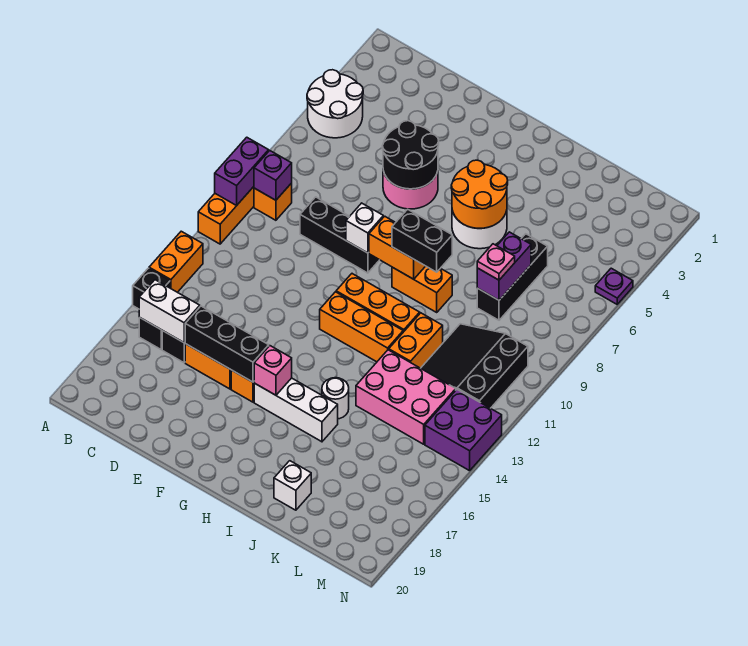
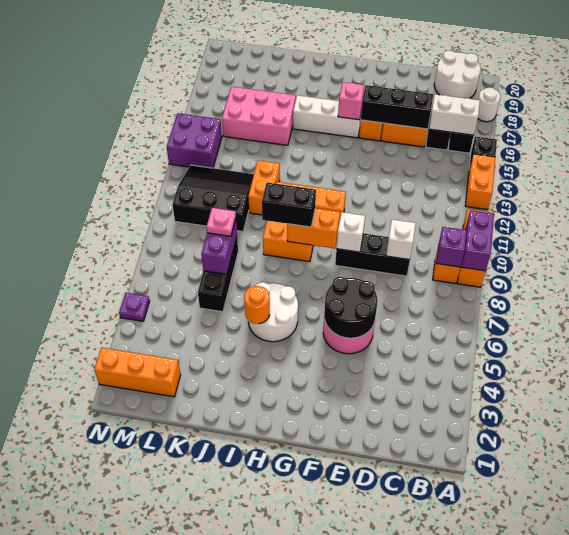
white round brick A4:B5 level 1 -> white round brick B19:C20 level 1
orange brick G12:I12 level 1 -> orange brick L2:N2 level 1
orange round brick H5:I6 level 2 -> orange round brick I5 level 2
white round brick I15 level 1 -> white round brick A18 level 1
pink brick J13:L14 level 1 -> pink brick J15:L16 level 1
white brick J19 level 1 -> white brick D9 level 2
black slope K10:M12 level 1 top M -> black slope K10:M12 level 1 top 10

